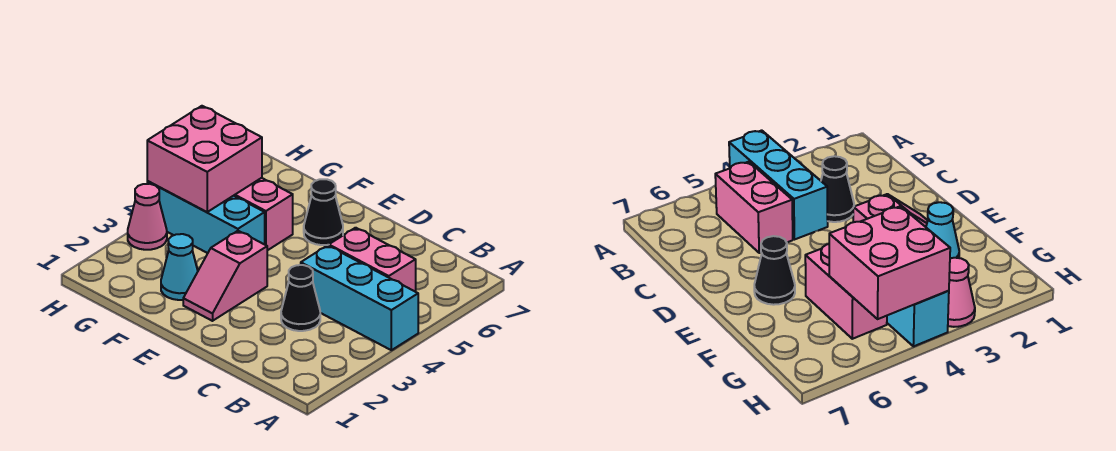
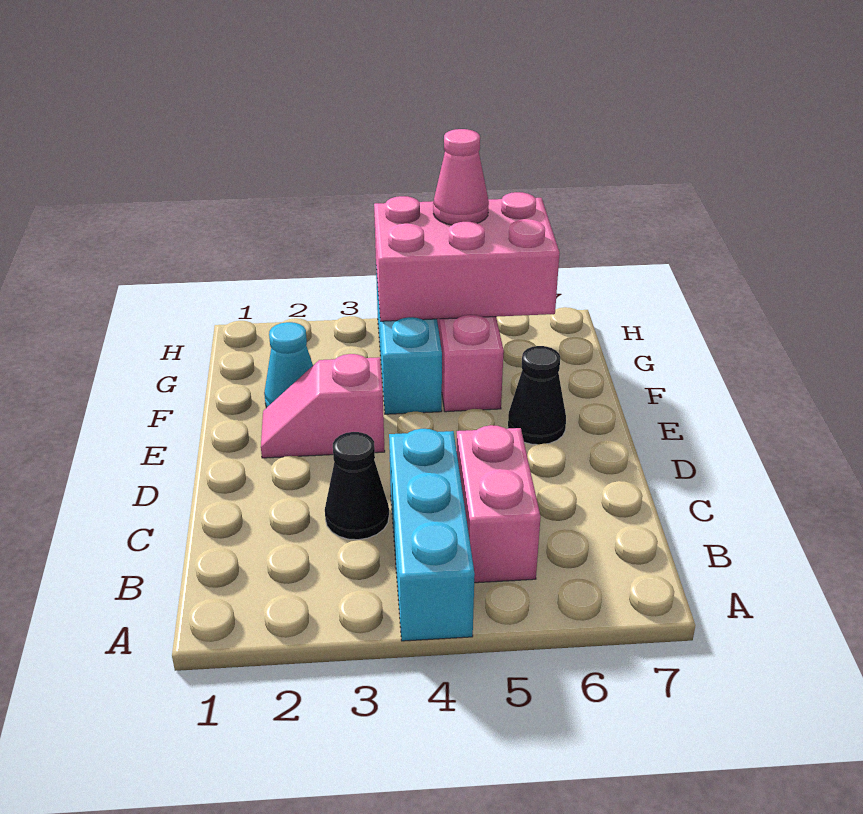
pink brick G4:H5 level 2 -> pink brick G4:H6 level 2
pink cone H3 level 1 -> pink cone H5 level 3

